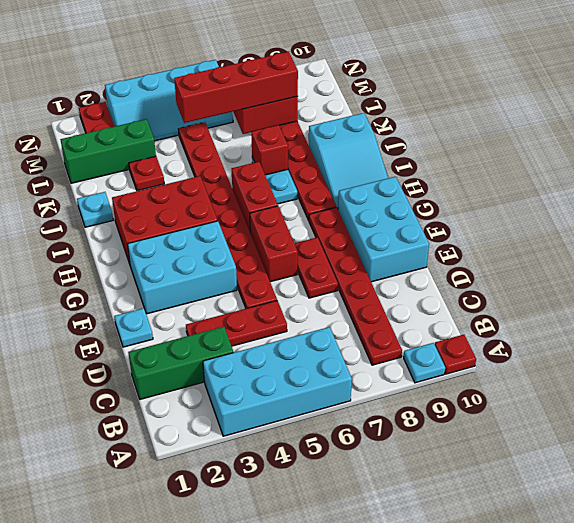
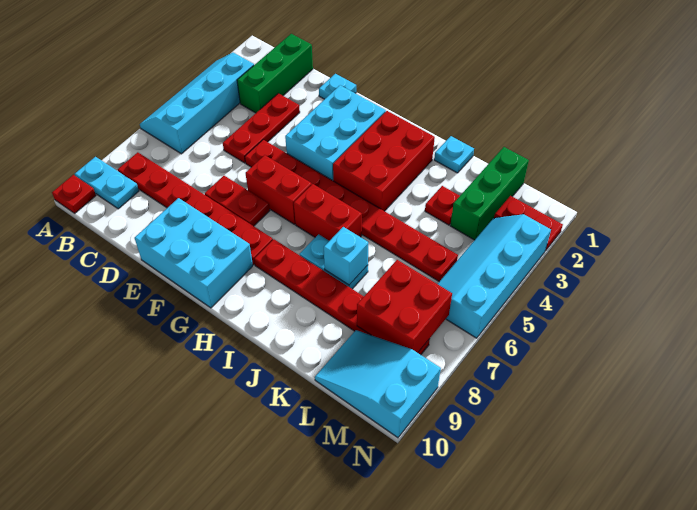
cyan brick A3:B6 level 1 -> cyan slope A3:B6 level 1 top B
cyan plate A9 level 1 -> cyan plate A9:B9 level 1
cyan slope H9:J10 level 1 top J -> cyan slope L9:N10 level 1 top N
red brick J7 level 2 -> cyan brick J7 level 2
red brick L5:L8 level 3 -> none

